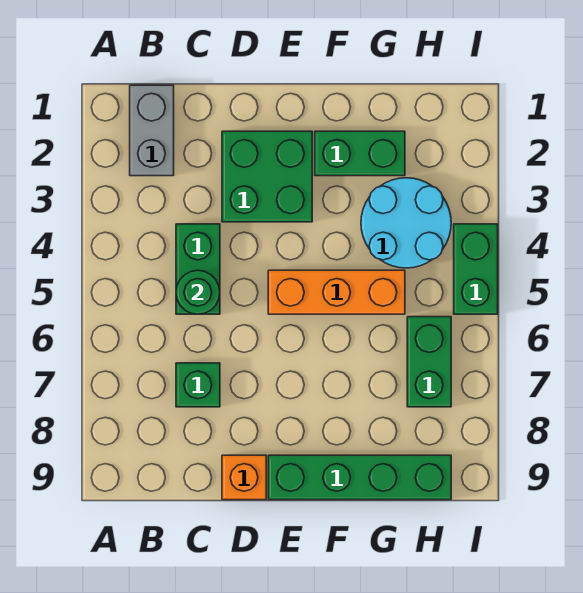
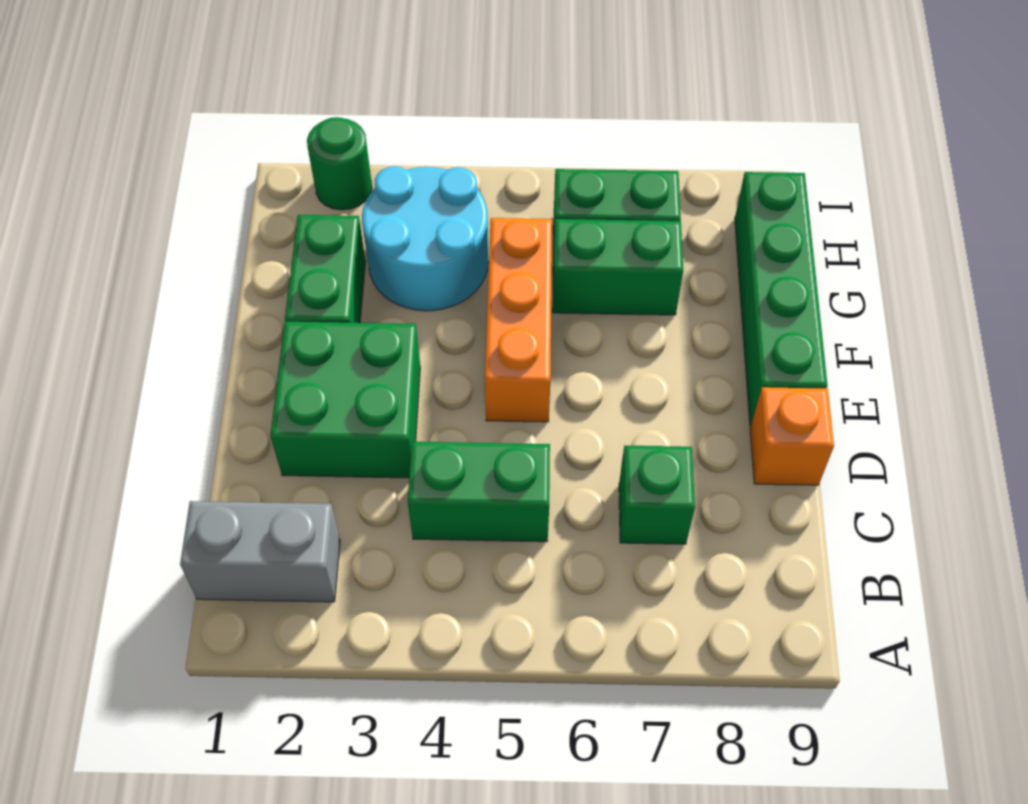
green round brick C5 level 2 -> green round brick I2 level 1
green brick I4:I5 level 1 -> green brick G6:G7 level 1

